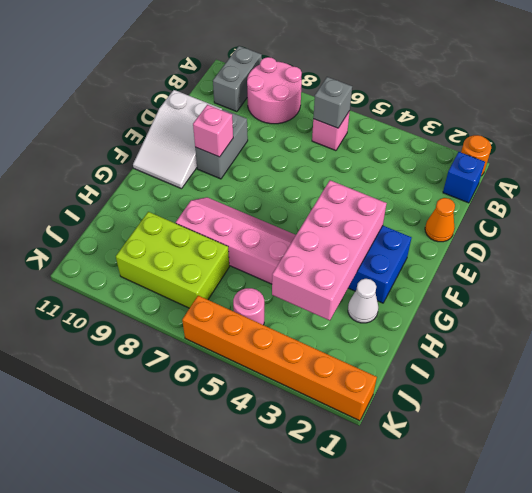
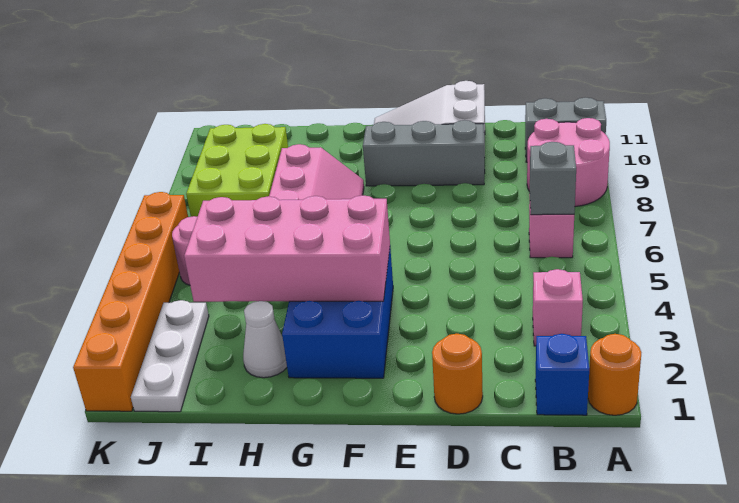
orange cone D1 level 1 -> orange round brick D1 level 1
grey brick D9:E9 level 1 -> grey brick D9:F9 level 1
pink brick E9 level 2 -> pink brick B3 level 1
none -> white plate J1:J3 level 1

